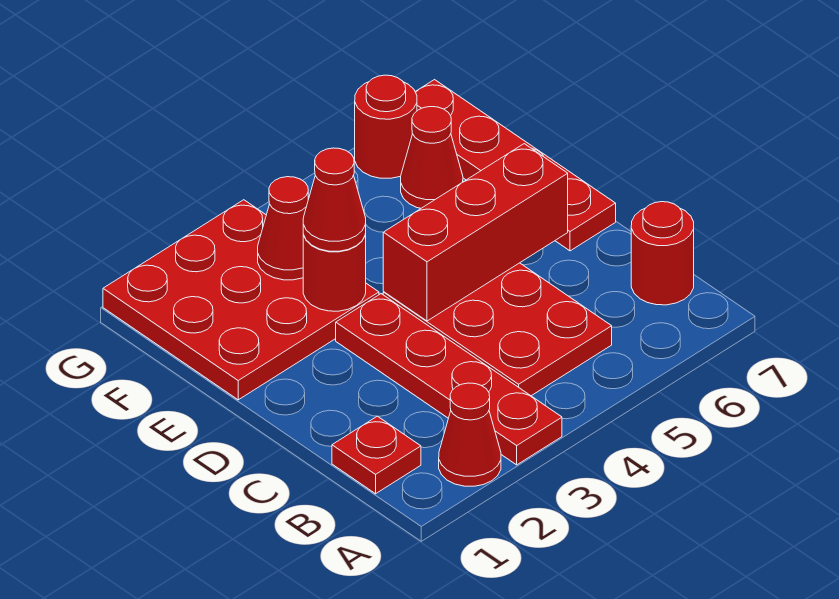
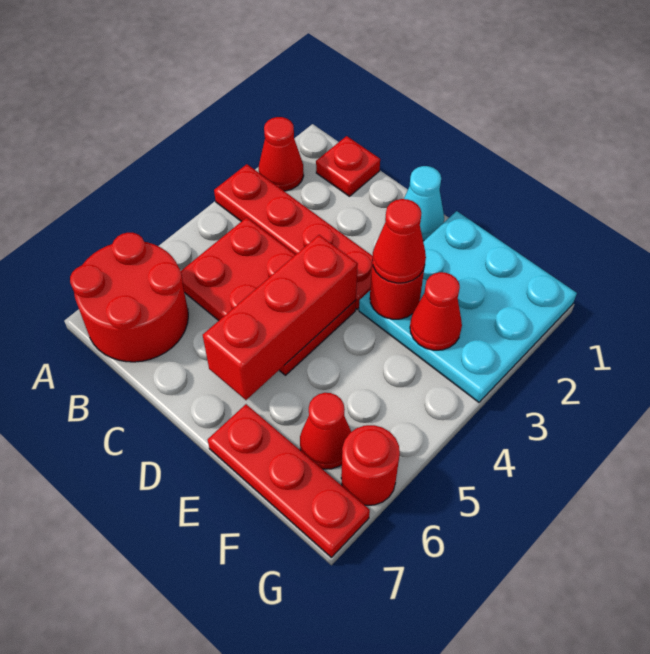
red round brick B7 level 1 -> red round brick A6:B7 level 1
none -> cyan cone D1 level 1
red plate D7:G7 level 1 -> red plate E7:G7 level 1
red plate E1:G3 level 1 -> cyan plate E1:G3 level 1

